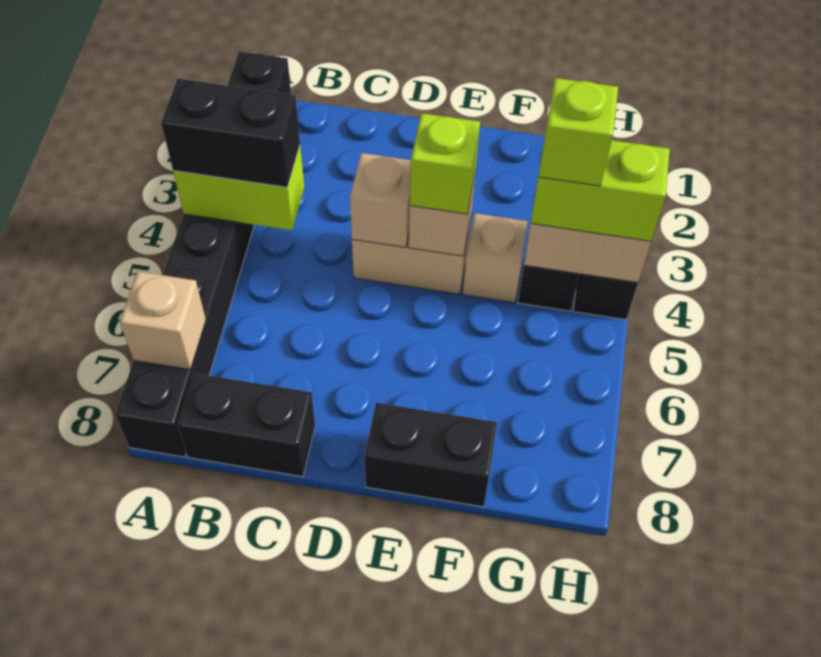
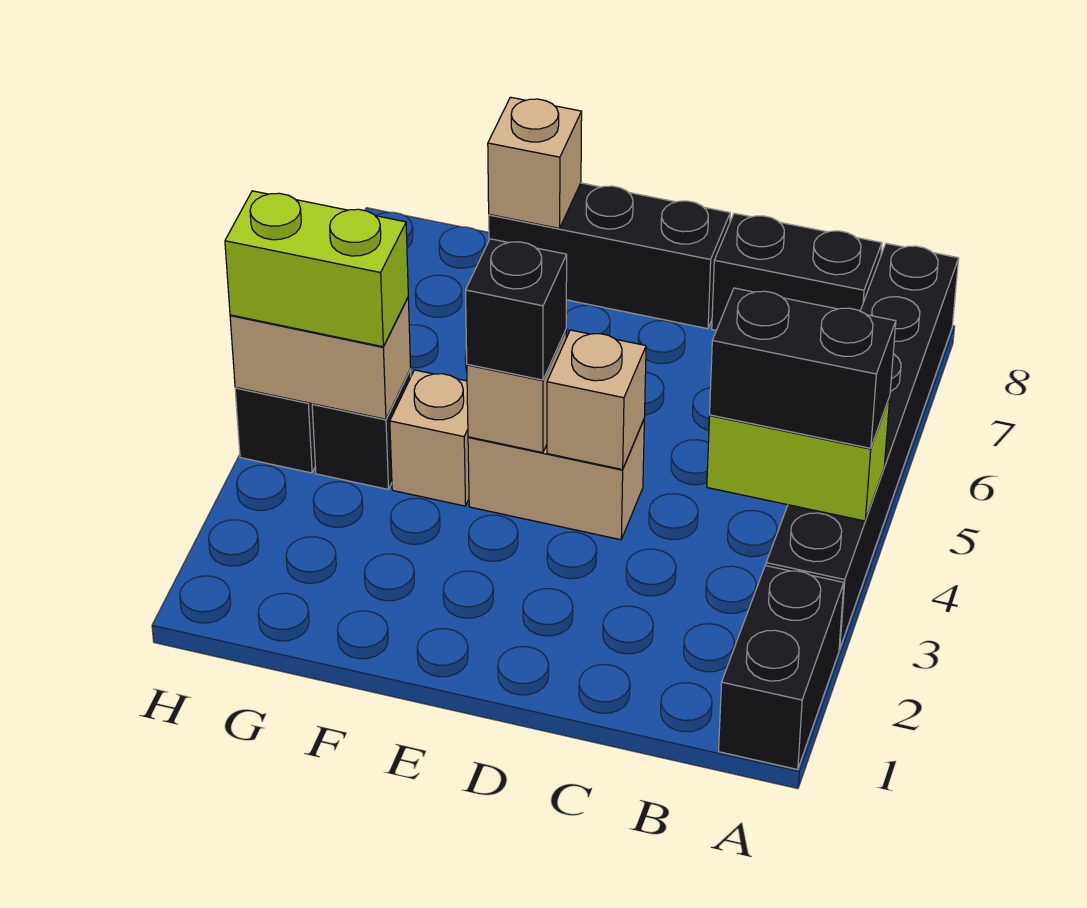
tan brick A7 level 2 -> tan brick F8 level 2
lime brick E4 level 3 -> black brick E4 level 3
black brick E8:F8 level 1 -> black brick D8:F8 level 1
lime brick G4 level 4 -> none

